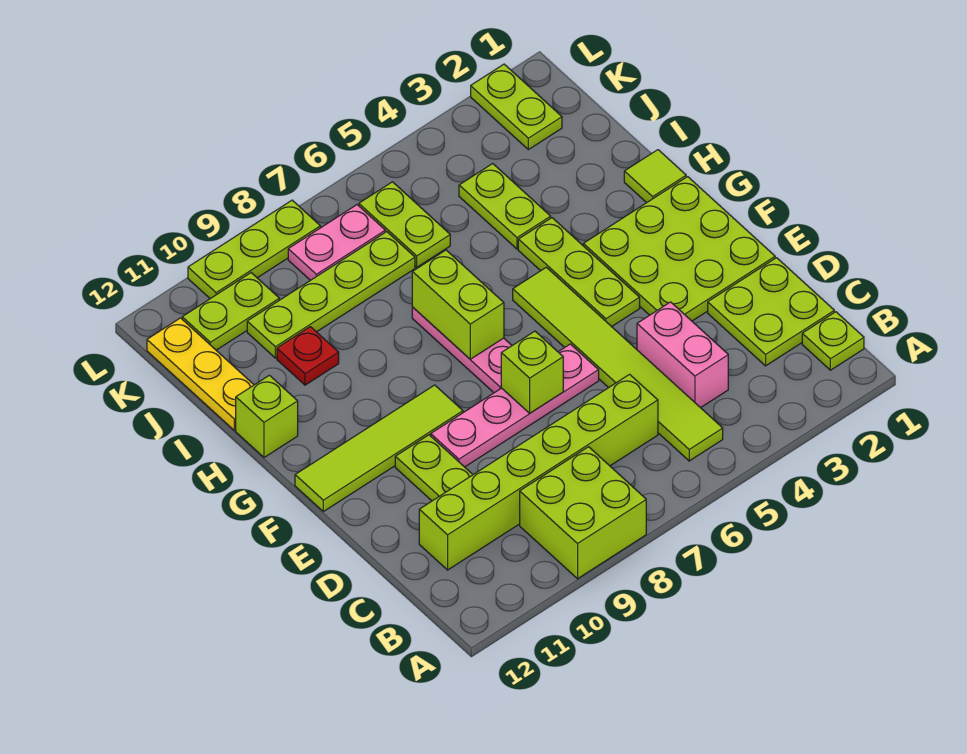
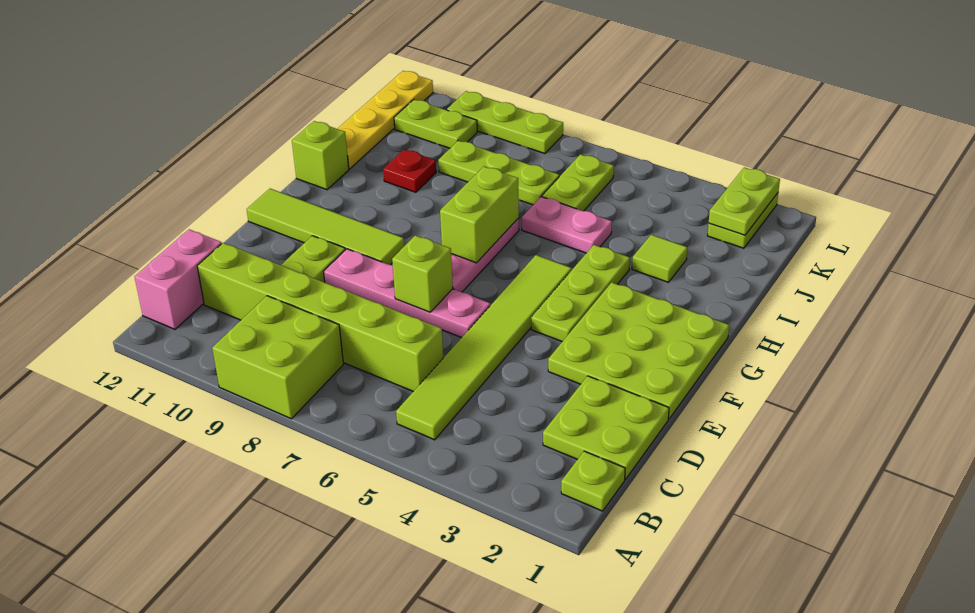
pink brick C4:D4 level 1 -> pink brick B12:C12 level 1
lime tile H1 level 1 -> lime tile I3 level 1
lime plate I4:J4 level 1 -> lime plate K2:L2 level 2
yellow plate I12:K12 level 1 -> yellow plate I12:L12 level 1
lime plate J7:J10 level 1 -> lime plate J7:J9 level 1
pink plate K7:K8 level 1 -> pink plate I5:I6 level 1

